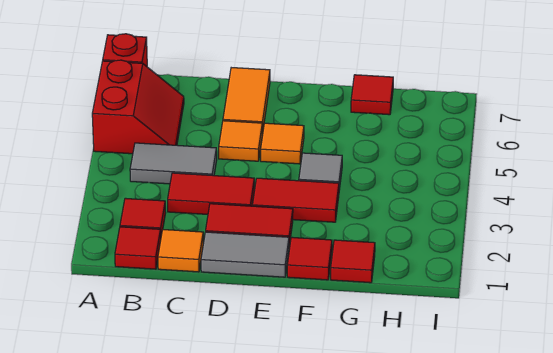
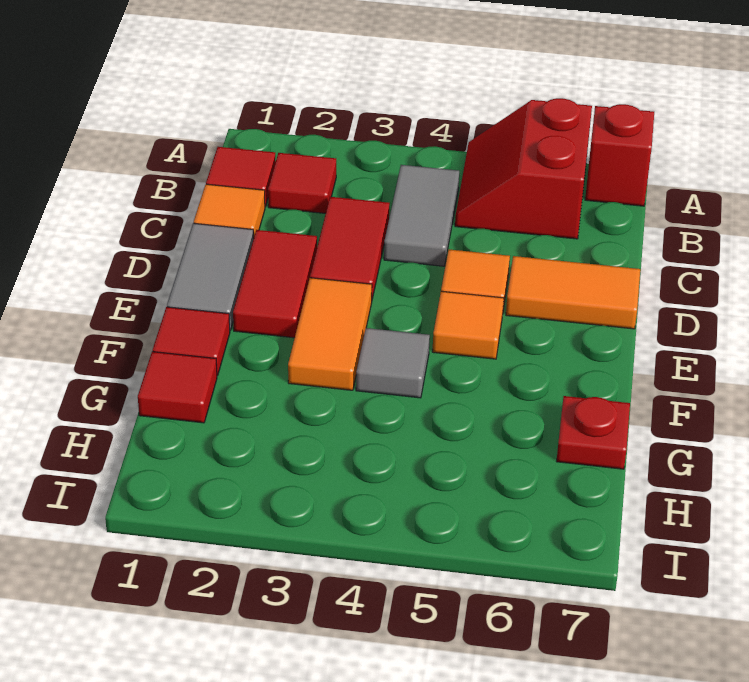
red slope A5:B6 level 1 top A -> red slope A5:B6 level 1 top 6
red tile E3:F3 level 1 -> orange tile E3:F3 level 1
red tile G7 level 1 -> red plate G7 level 1

